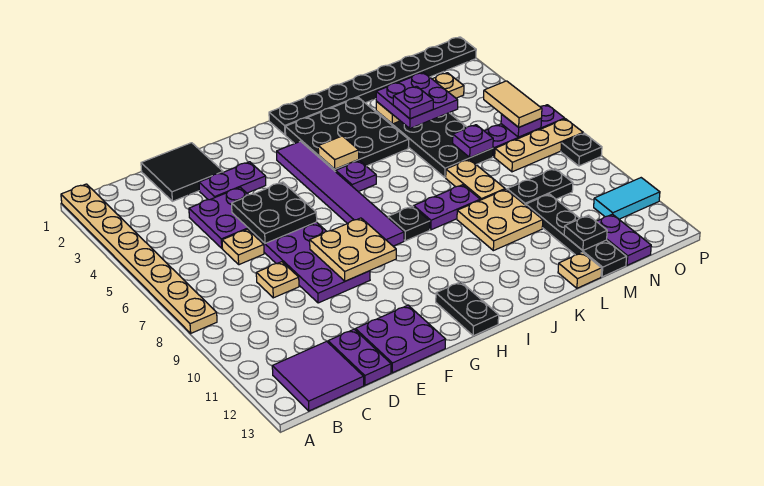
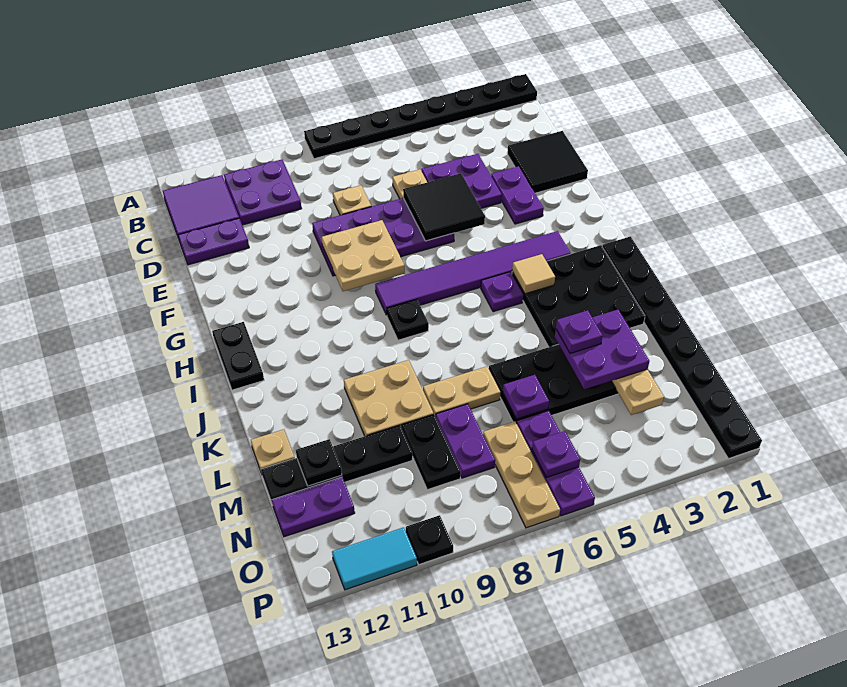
tan plate A1:A8 level 1 -> black plate A1:A8 level 1
black plate E5:F6 level 2 -> black tile E5:F6 level 2
purple plate E12:F13 level 1 -> purple plate B10:C11 level 1
black plate H12:H13 level 1 -> black plate H13:I13 level 1
purple plate J8:K8 level 1 -> purple plate M8:N8 level 1
tan tile O5:O6 level 3 -> none
cyan tile O11:P11 level 1 -> cyan tile P11:P12 level 1
black plate P8 level 1 -> black plate P10 level 1

